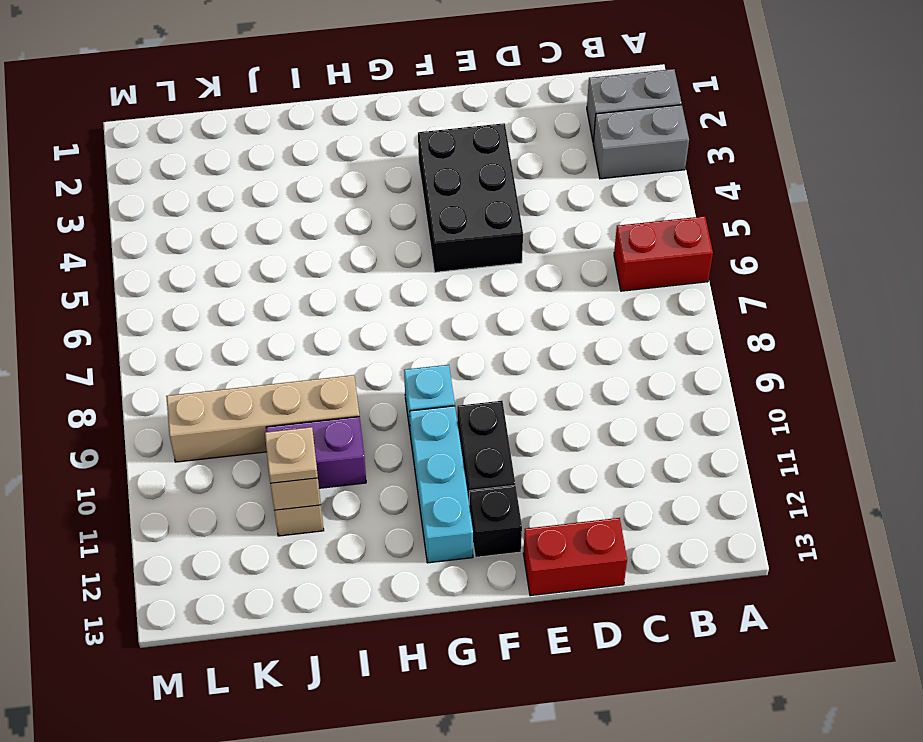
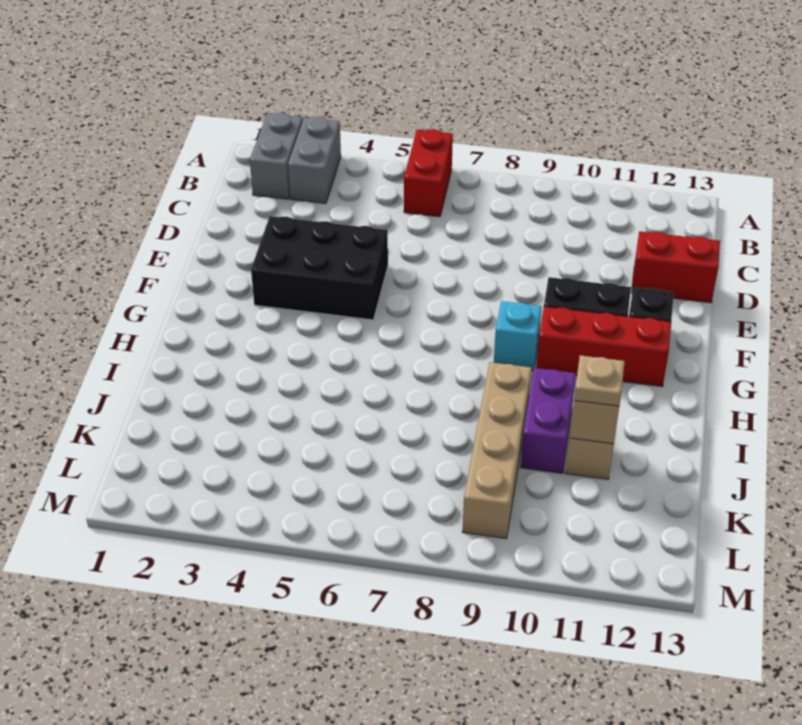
red brick D13:E13 level 1 -> red brick D12:D13 level 1
cyan brick G10:G12 level 1 -> red brick G10:G12 level 1

